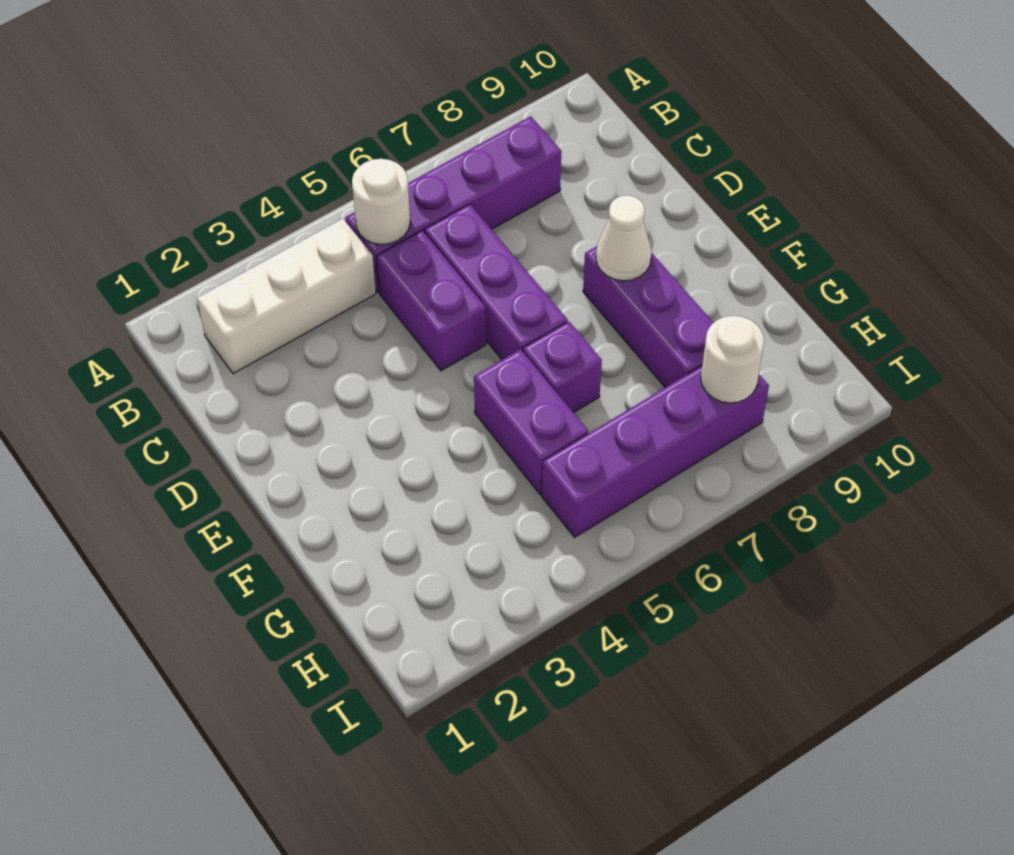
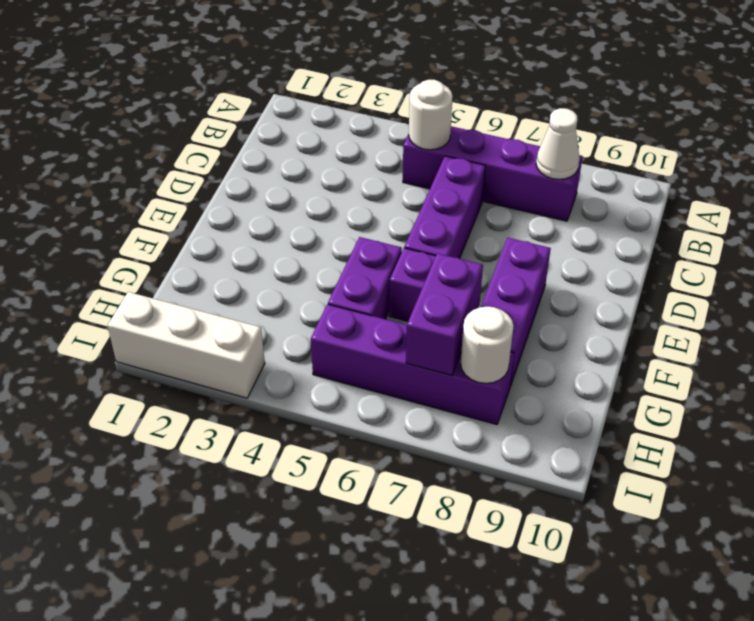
white brick B2:B4 level 1 -> white brick I1:I3 level 1
purple brick C5:D5 level 1 -> purple brick G7:H7 level 2
white cone E8 level 2 -> white cone B8 level 2

